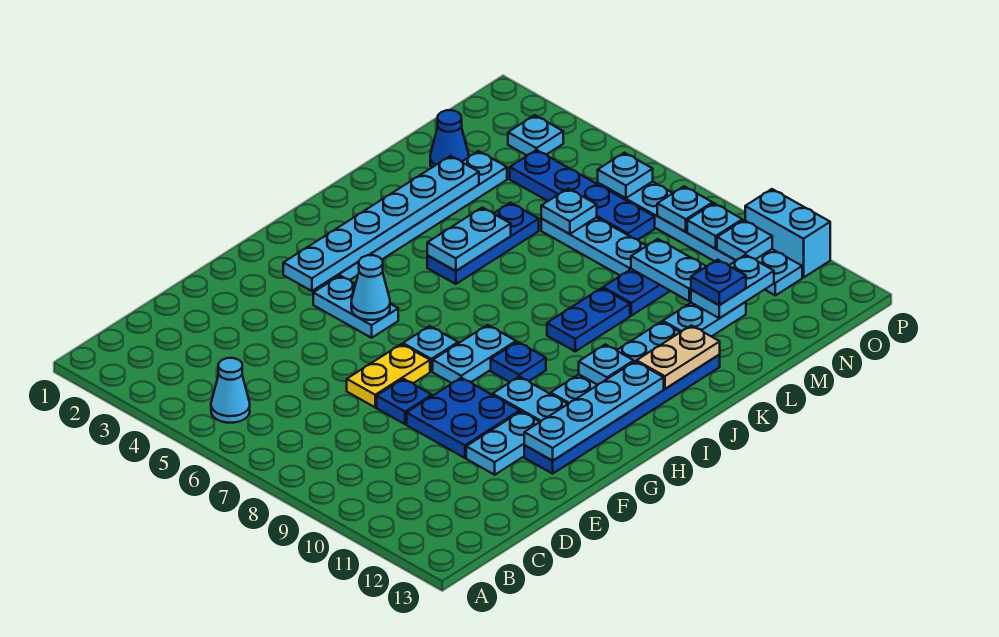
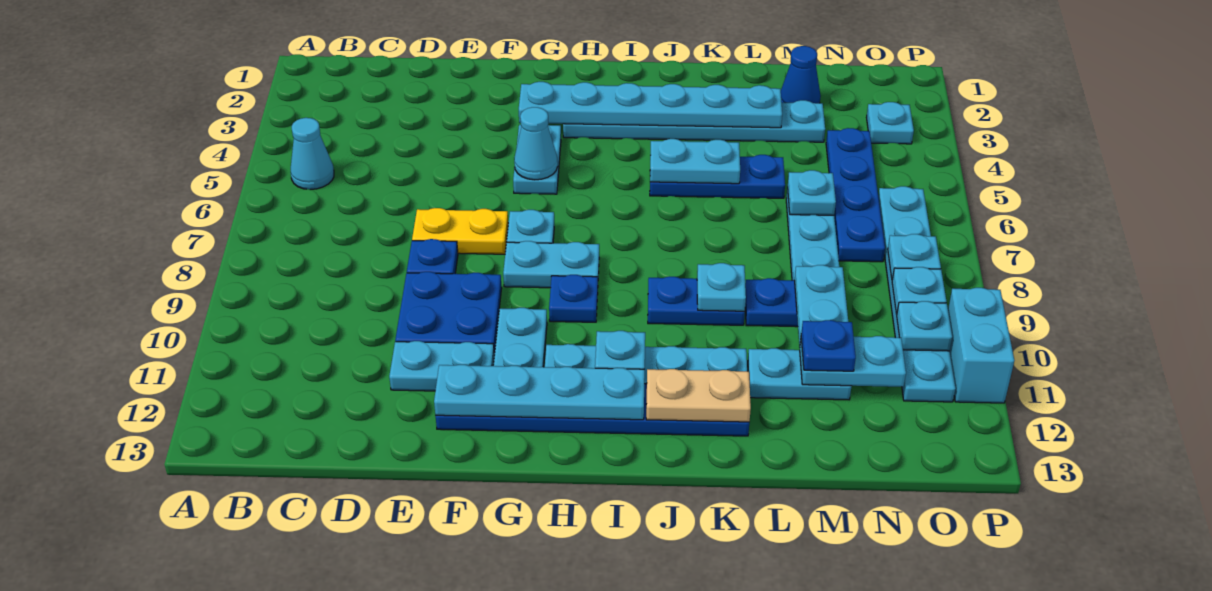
cyan plate O6 level 2 -> cyan plate K9 level 2

